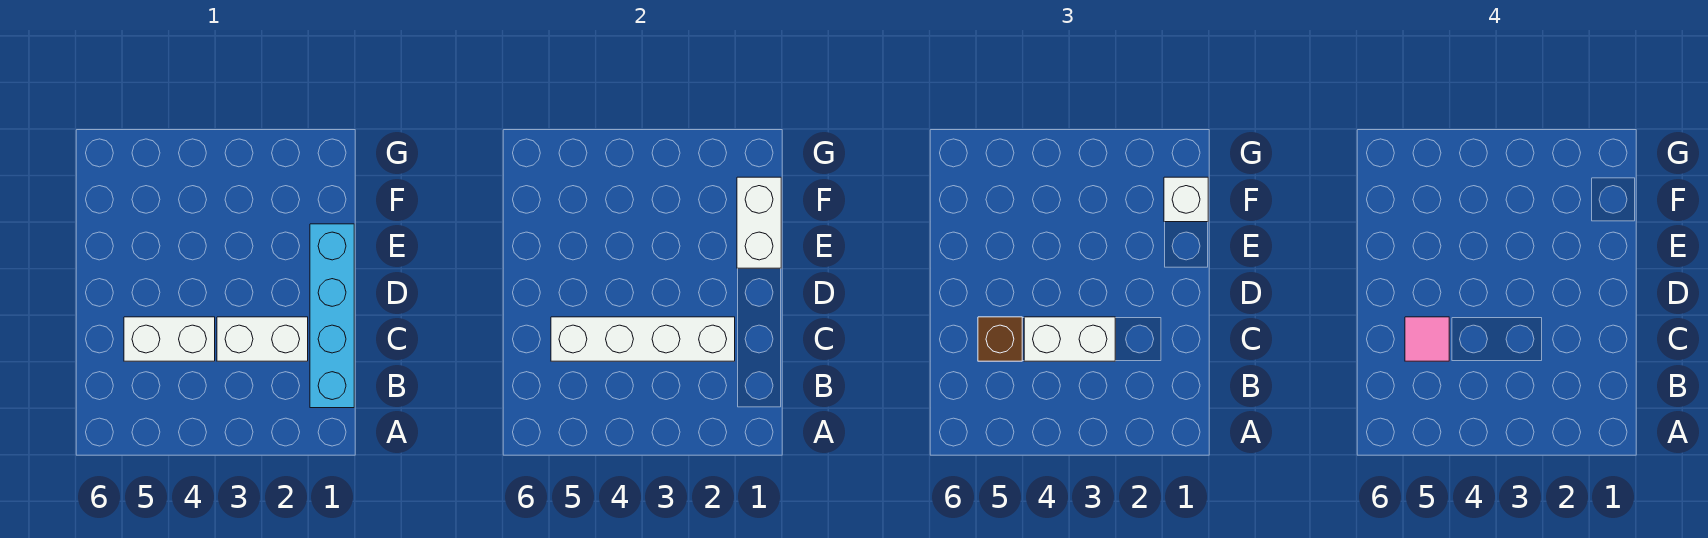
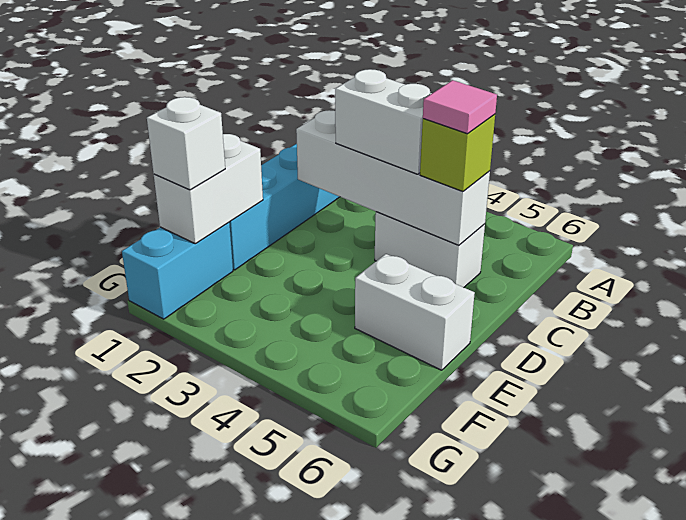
white brick C2:C3 level 1 -> white brick E5:E6 level 1
brown brick C5 level 3 -> lime brick C5 level 3
none -> cyan brick F1:G1 level 1

